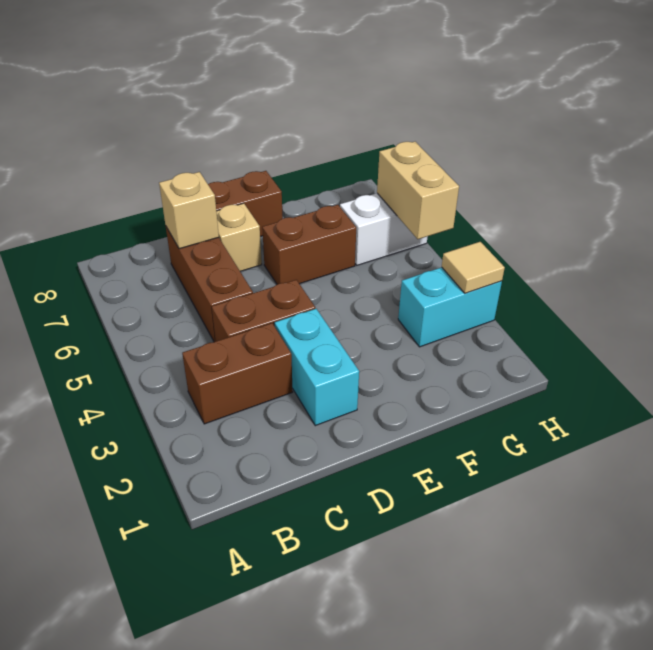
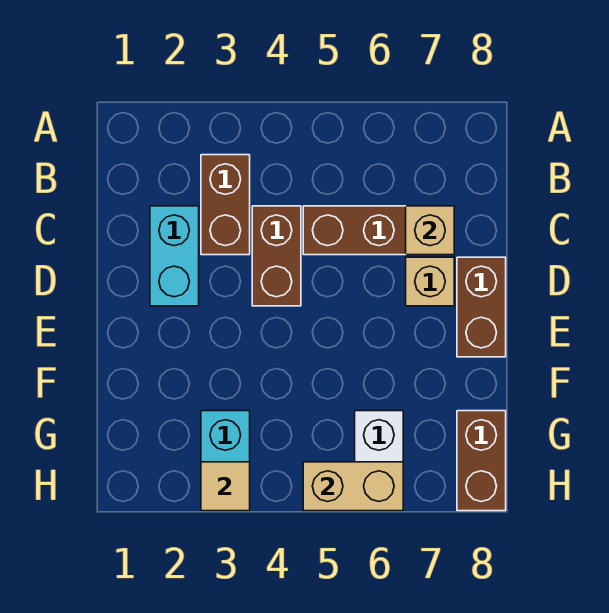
cyan brick D2:D3 level 1 -> cyan brick C2:D2 level 1
brown brick E6:F6 level 1 -> brown brick G8:H8 level 1

